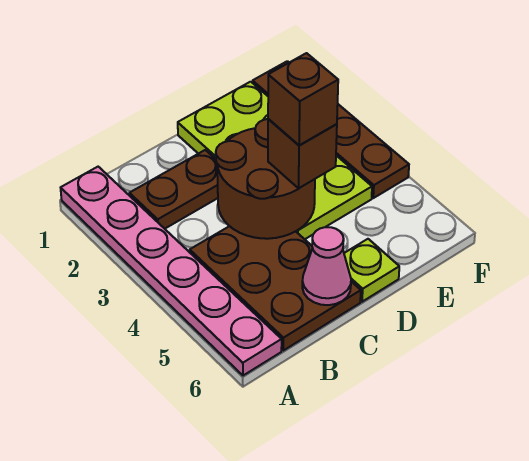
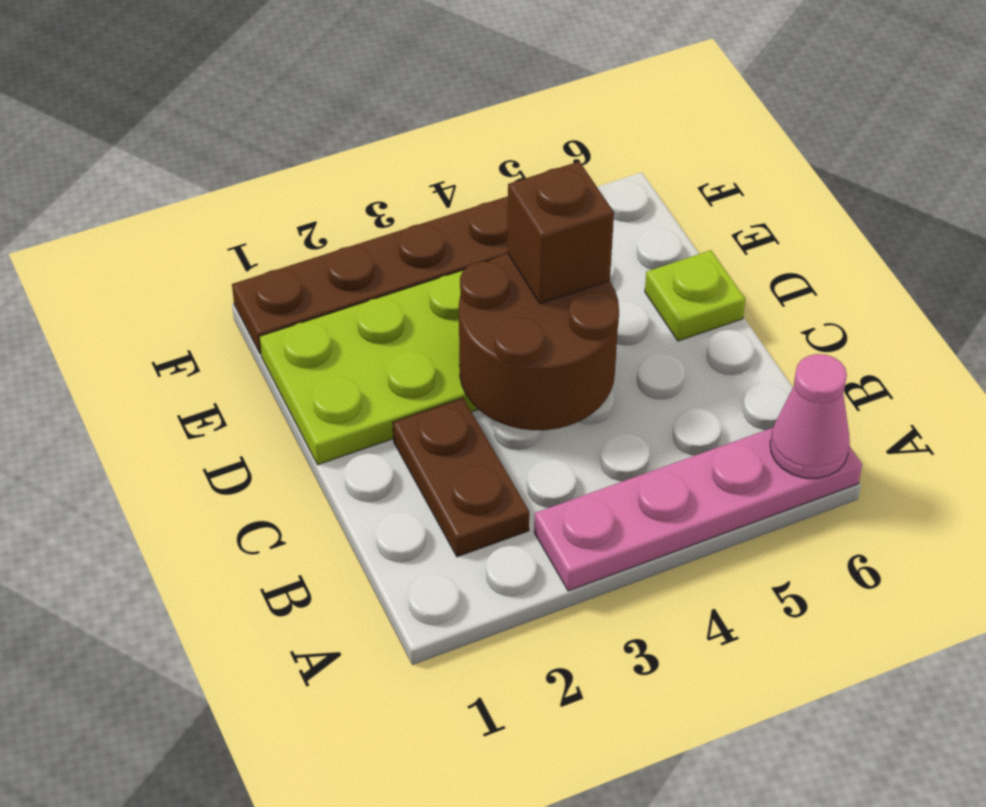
pink plate A1:A6 level 1 -> pink plate A3:A6 level 1
brown plate B4:C6 level 1 -> none
pink cone C6 level 2 -> pink cone A6 level 2
brown brick D4 level 4 -> none

